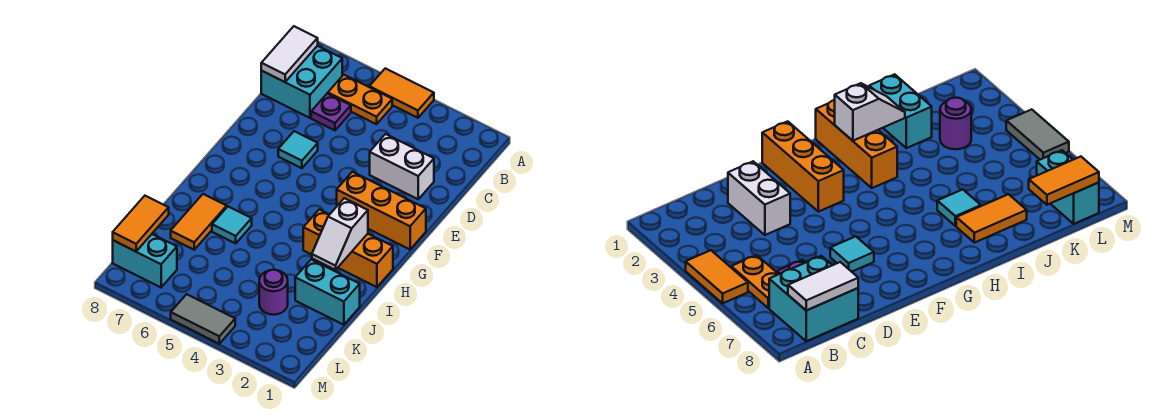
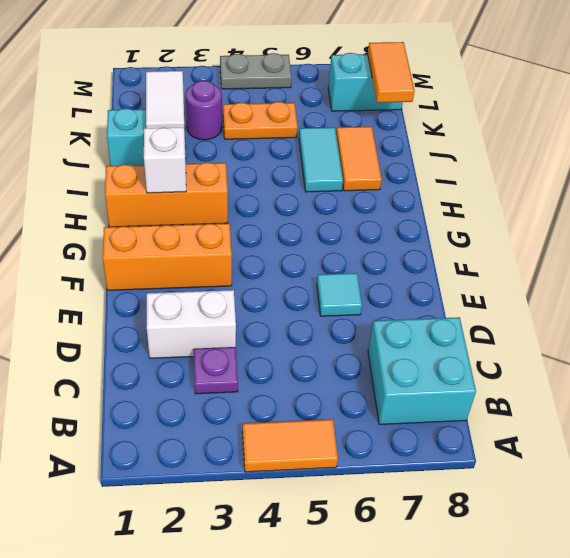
orange plate B5:B6 level 1 -> orange plate K4:K5 level 1
white tile B8:C8 level 2 -> white tile J2:K2 level 2
purple plate C6 level 1 -> purple plate C3 level 1
cyan tile I6 level 1 -> cyan tile I6:J6 level 1
grey tile M4:M5 level 1 -> grey plate M4:M5 level 1

